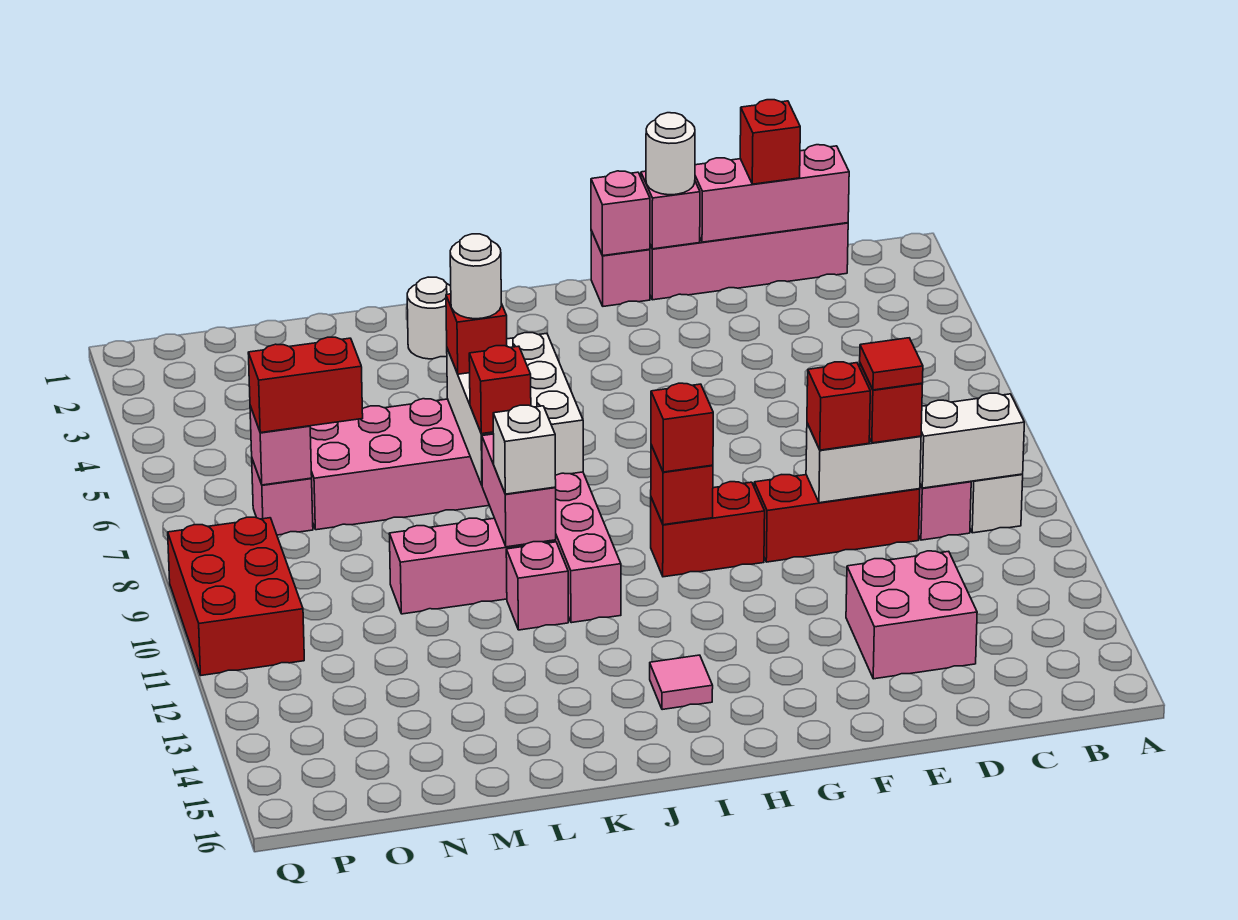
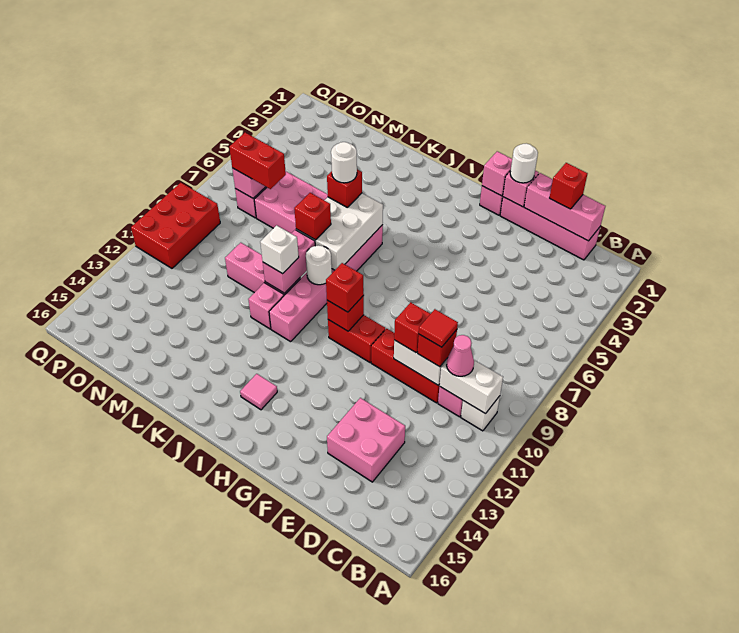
none -> pink cone C10 level 3
white round brick K2 level 1 -> white round brick J9 level 2

